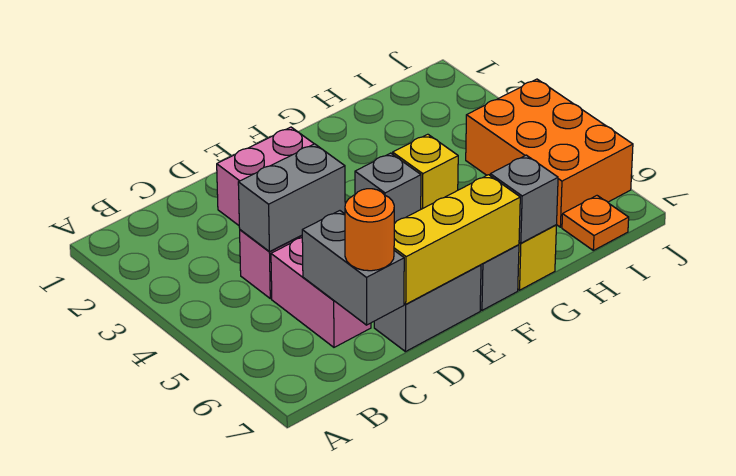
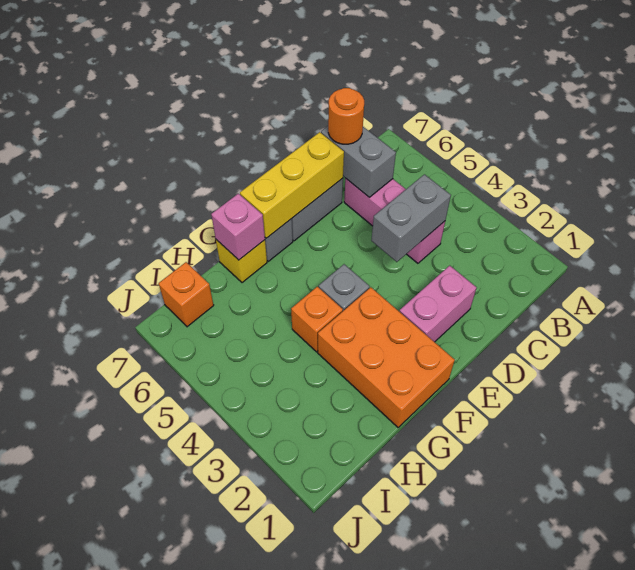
yellow brick G4 level 1 -> orange brick G4 level 1
grey brick G7 level 2 -> pink brick G7 level 2
orange brick I4:J6 level 1 -> orange brick F1:G3 level 1
orange plate I7 level 1 -> orange brick I7 level 1

